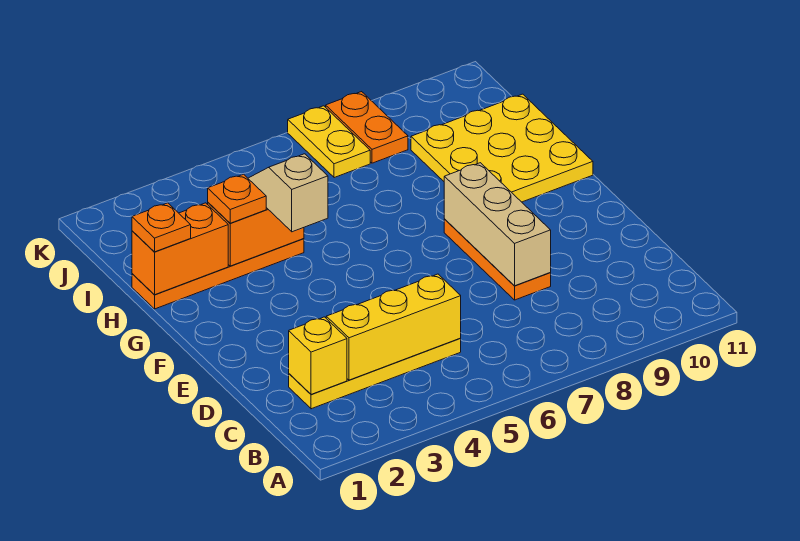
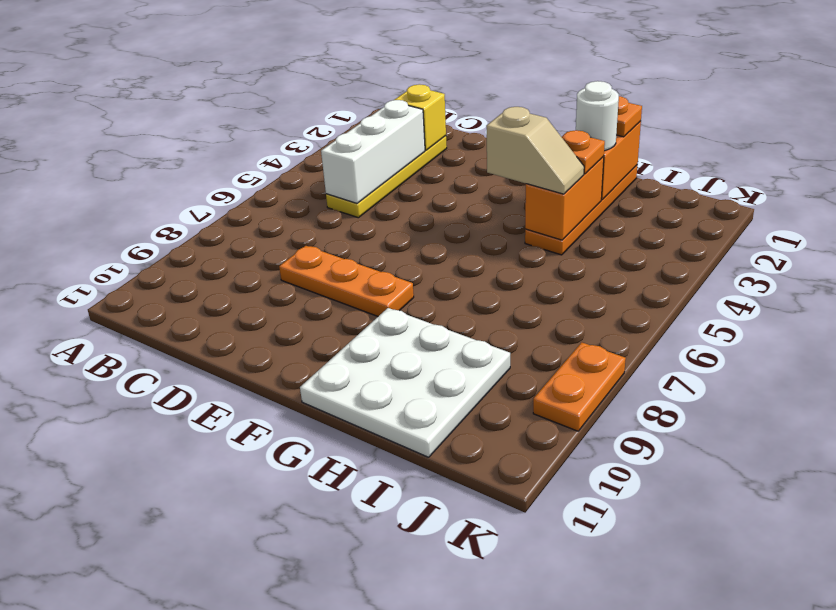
yellow brick C3:C5 level 2 -> white brick C3:C5 level 2
tan brick D8:F8 level 2 -> none
yellow plate G9:I11 level 1 -> white plate G9:I11 level 1
none -> white round brick H2 level 3
yellow plate J7:K7 level 1 -> none
orange plate J8:K8 level 1 -> orange plate K8:K9 level 1

